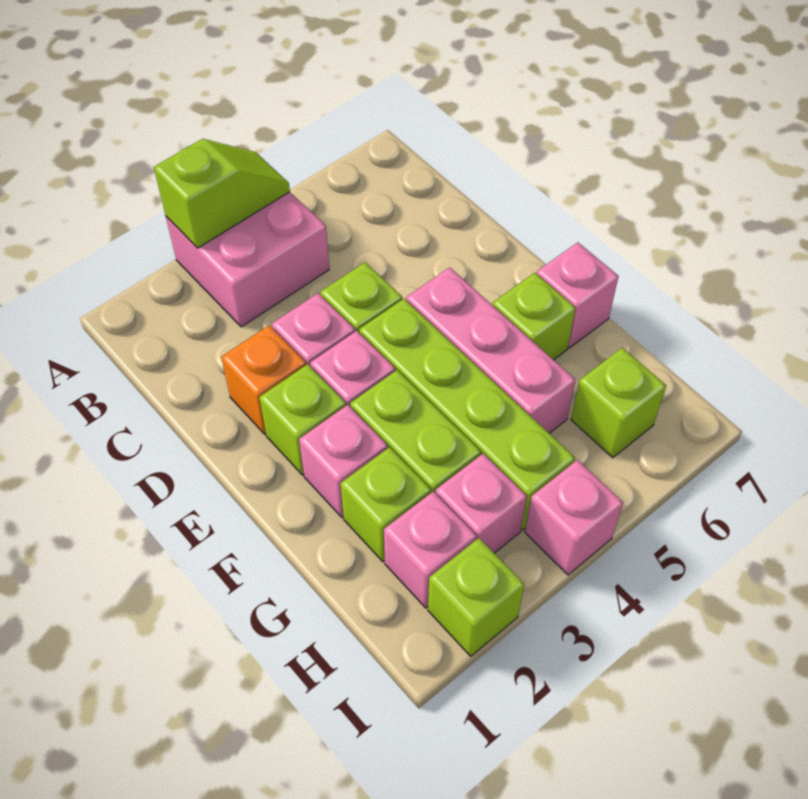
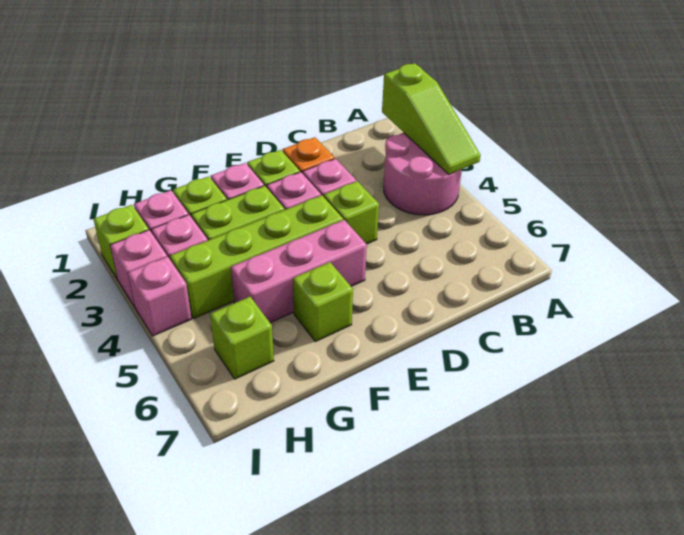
pink brick A3:B4 level 1 -> pink round brick A3:B4 level 1
lime slope A3:A4 level 2 top 3 -> lime slope A2:A4 level 2 top 2
pink brick F7 level 1 -> pink brick I3 level 1

